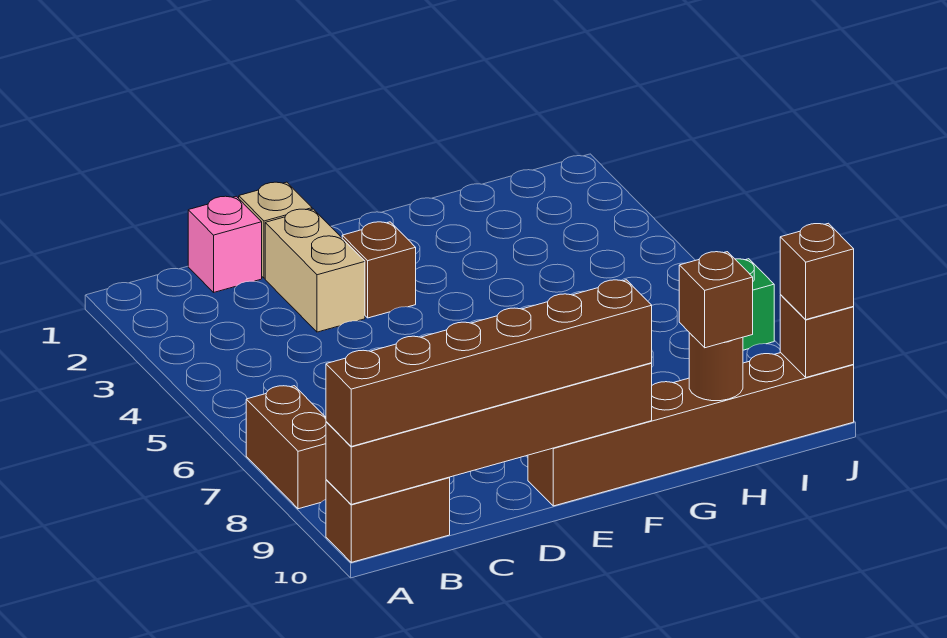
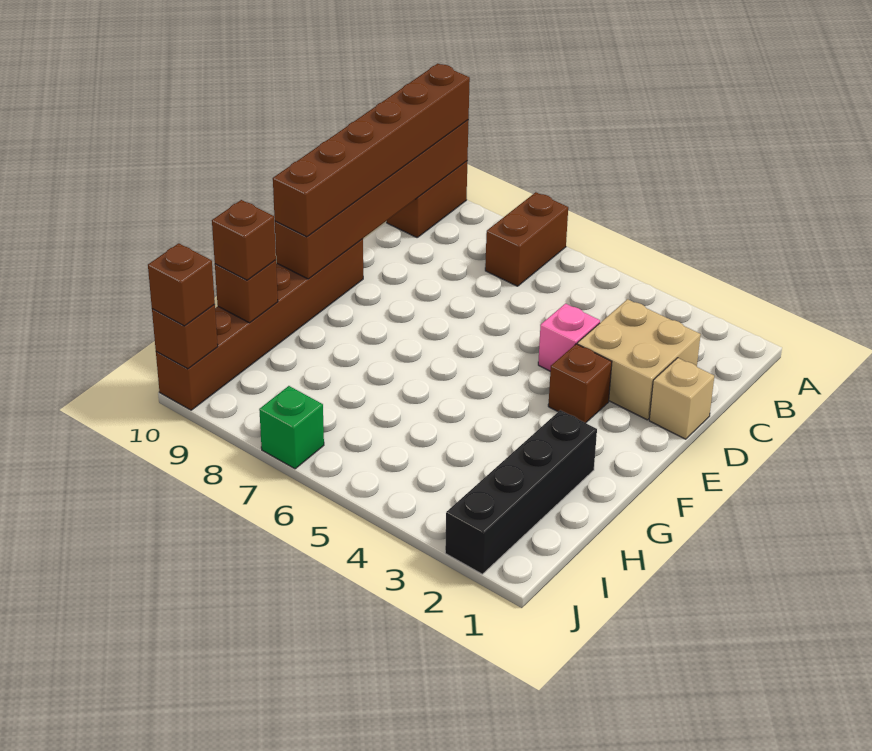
brown brick A7:A8 level 1 -> brown brick A7:B7 level 1
pink brick C1 level 1 -> pink brick D4 level 1
tan brick D2:D3 level 1 -> tan brick C2:D3 level 1
none -> black brick G2:J2 level 1
brown round brick H10 level 2 -> brown brick H10 level 2

